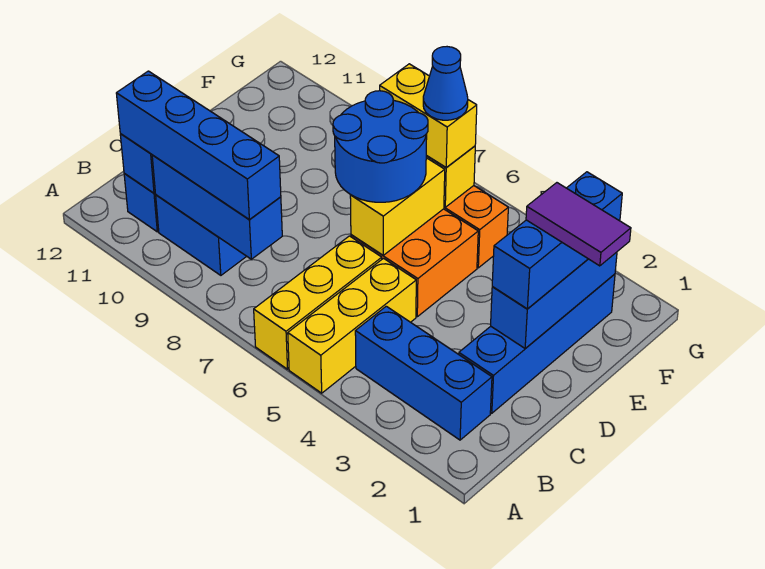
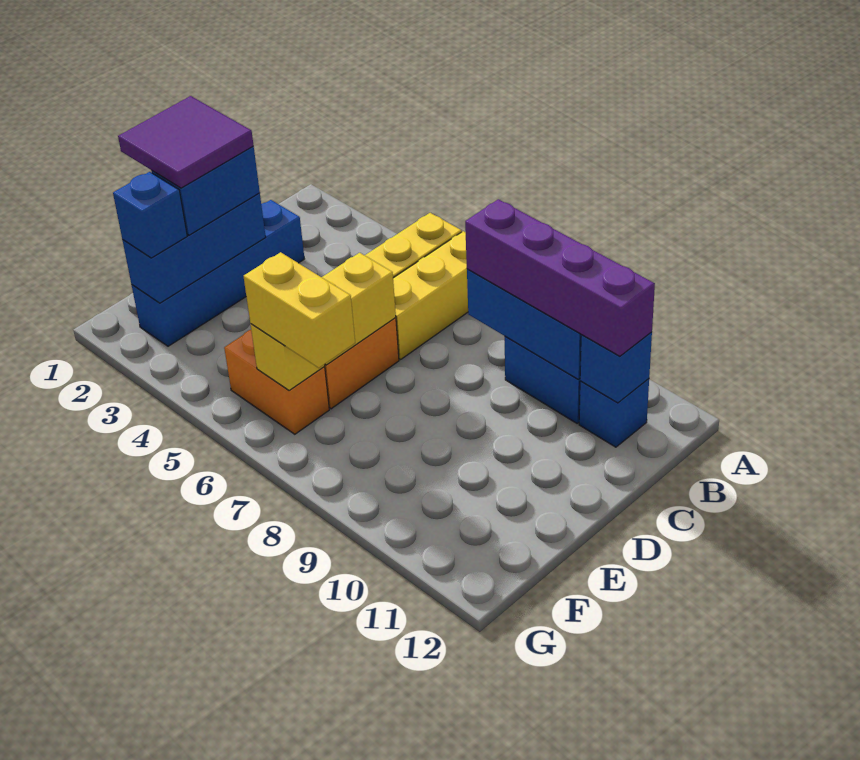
blue brick B2:B4 level 1 -> none
blue brick B8:B11 level 3 -> purple brick B8:B11 level 3
blue round brick D6:E7 level 3 -> none
purple tile E1:E2 level 4 -> purple tile D1:E2 level 4
blue cone F6 level 4 -> none

